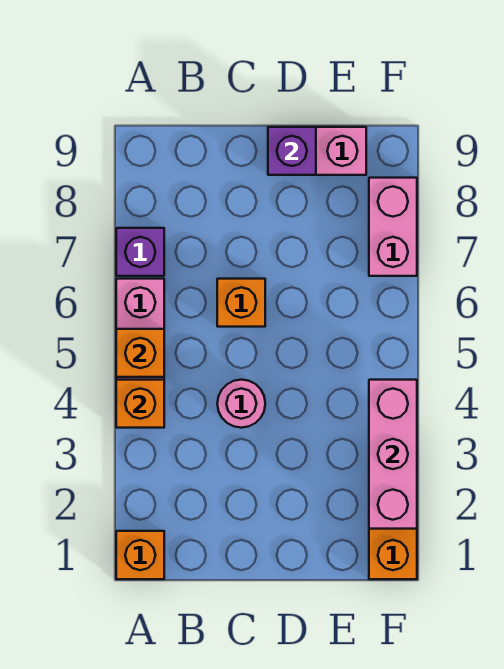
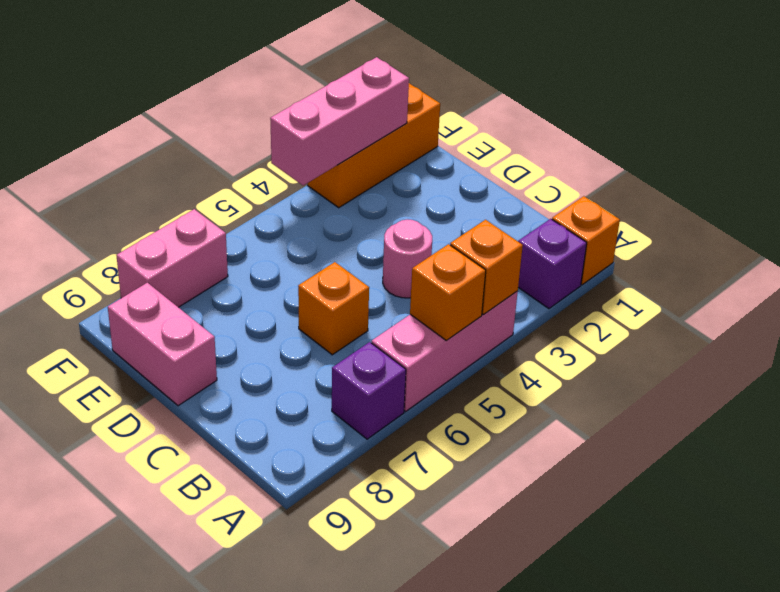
purple brick D9 level 2 -> purple brick A2 level 1

